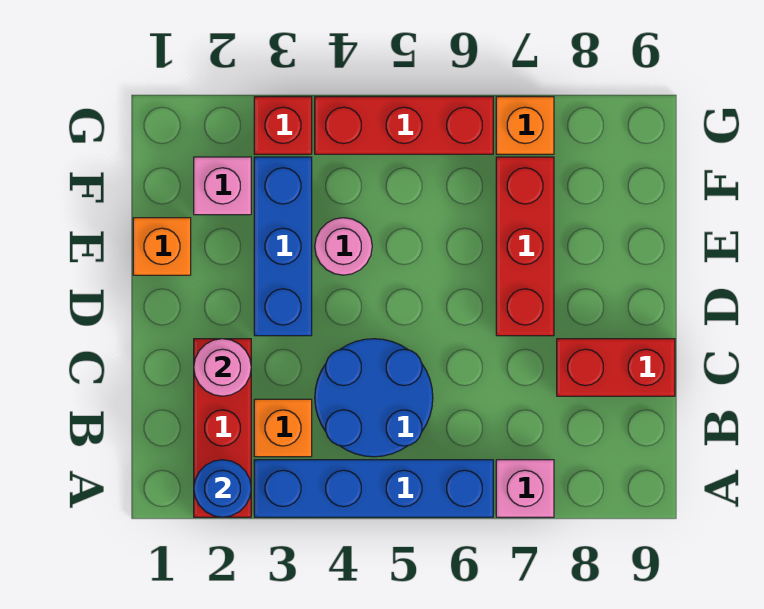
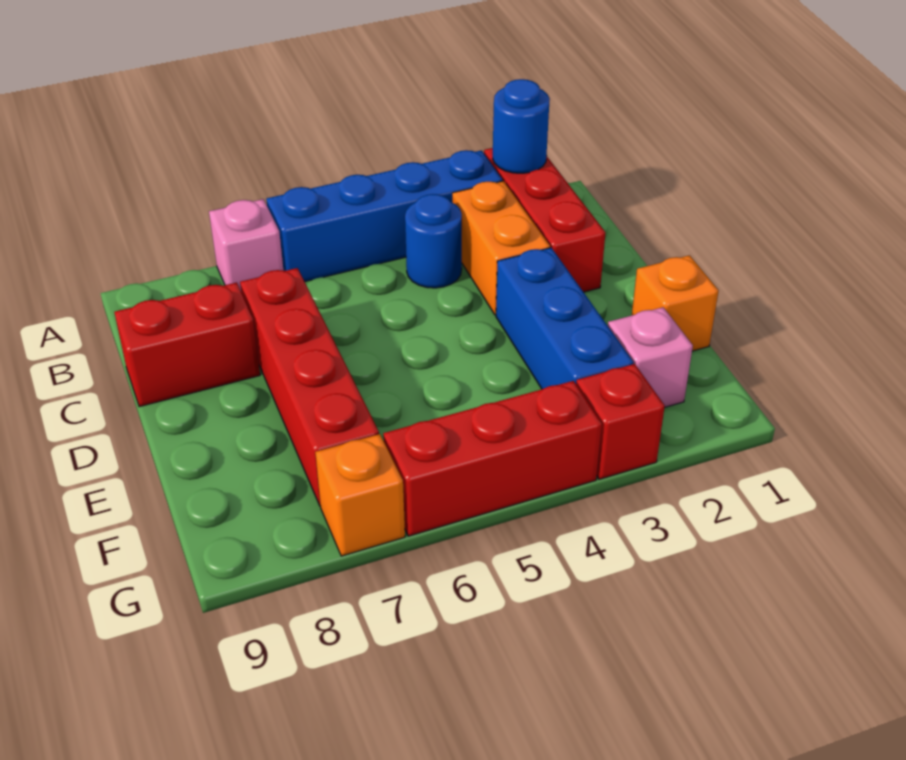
orange brick B3 level 1 -> orange brick B3:C3 level 1
blue round brick B4:C5 level 1 -> blue round brick B4 level 1
pink round brick C2 level 2 -> none
red brick D7:F7 level 1 -> red brick C7:F7 level 1
pink round brick E4 level 1 -> none

